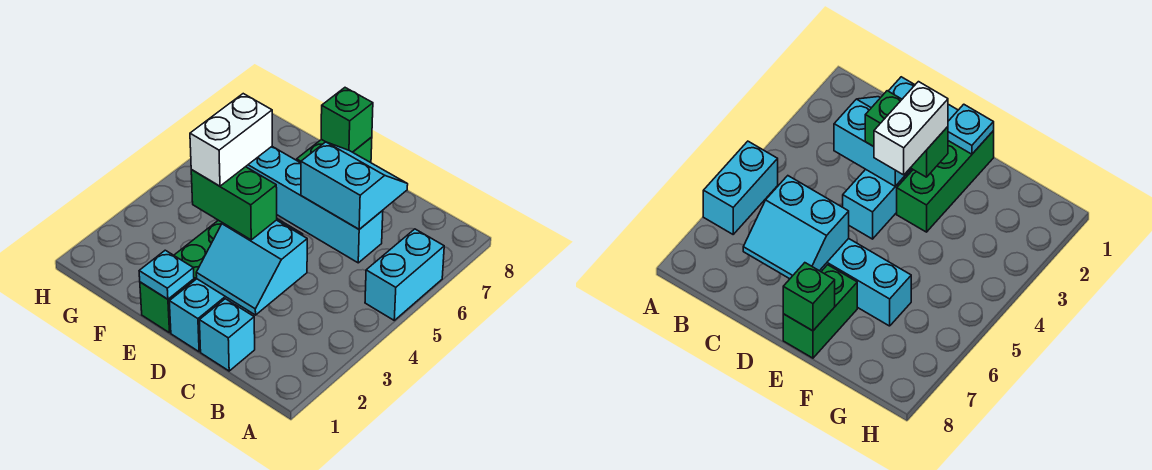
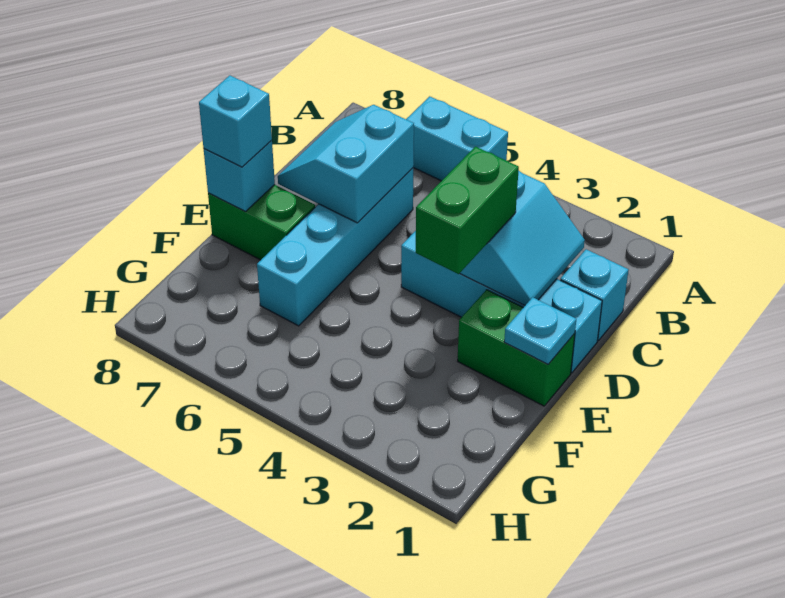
green brick E1:E3 level 1 -> green brick E1:E2 level 1
white brick E3:E4 level 4 -> none
green brick E8 level 2 -> cyan brick E8 level 2
none -> cyan brick E8 level 3

